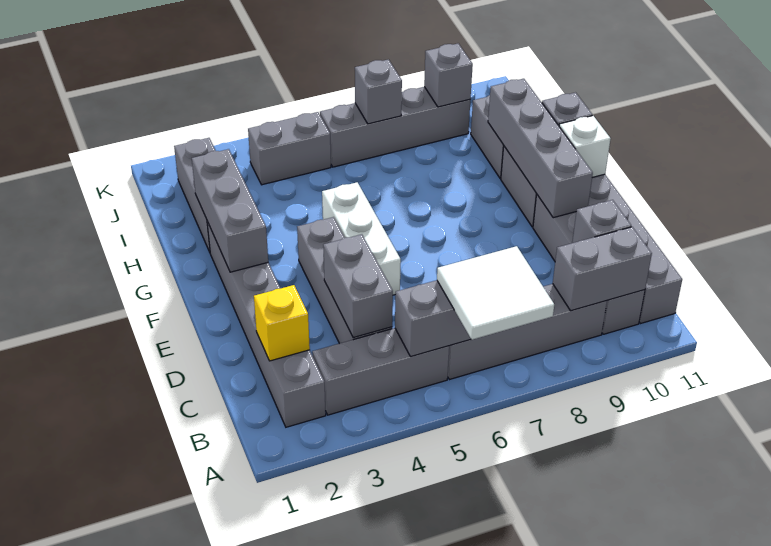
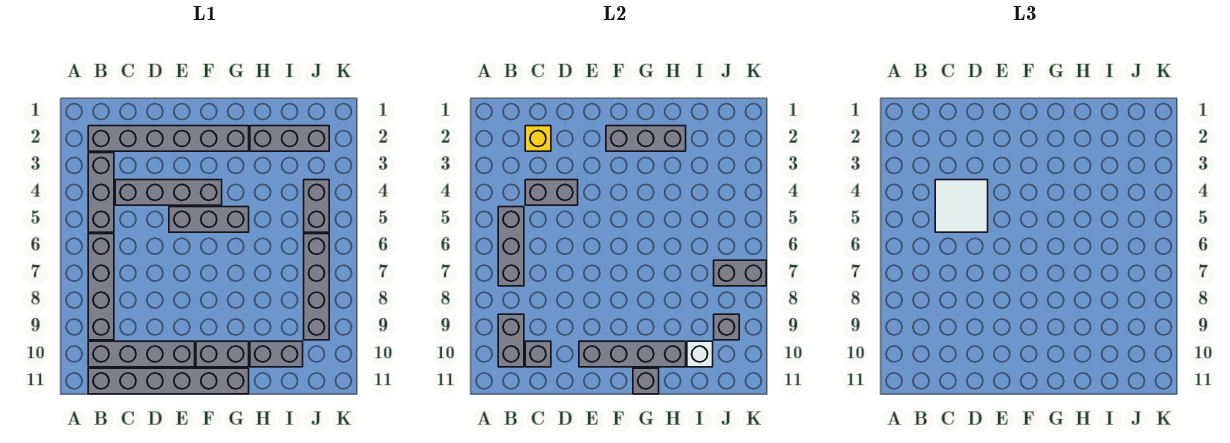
white tile A6:B7 level 3 -> white tile C4:D5 level 3
white brick E5:G5 level 1 -> grey brick E5:G5 level 1
white brick F11 level 2 -> white brick I10 level 2
grey brick J7 level 2 -> grey brick J7:K7 level 2

